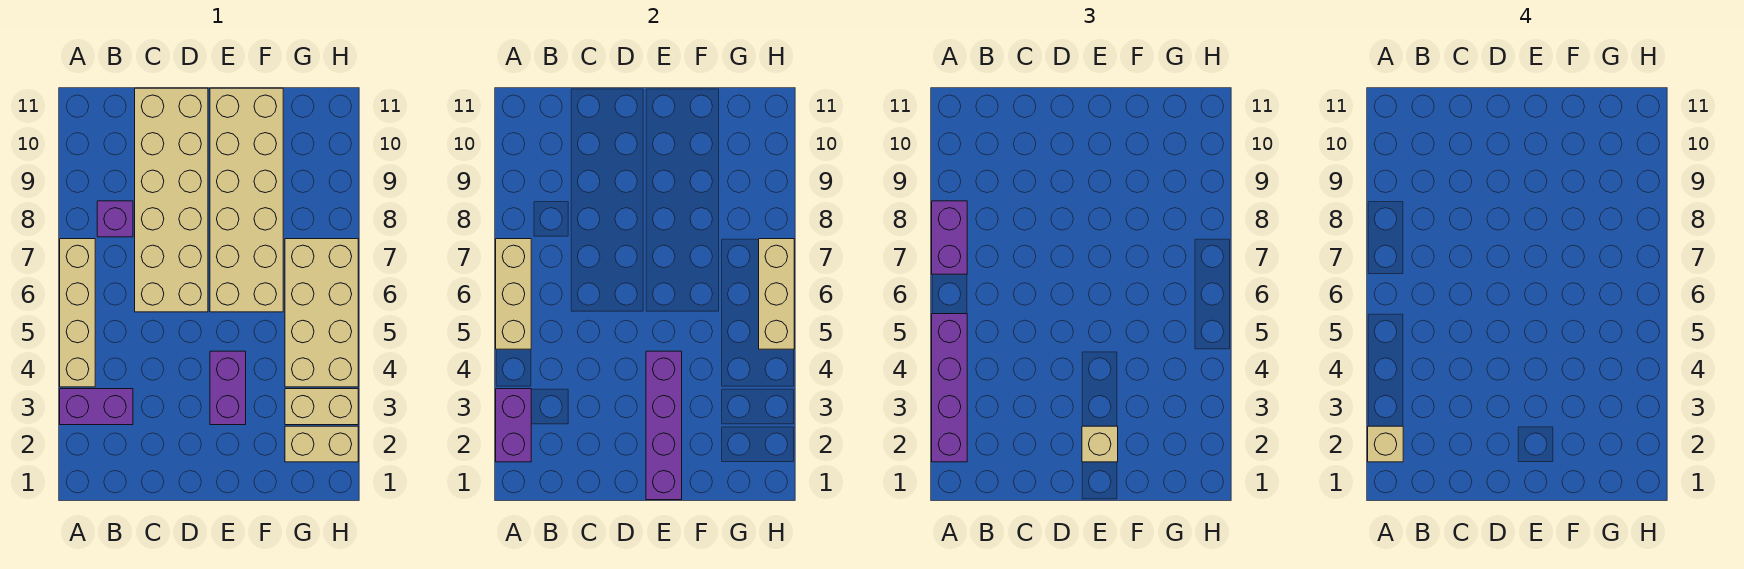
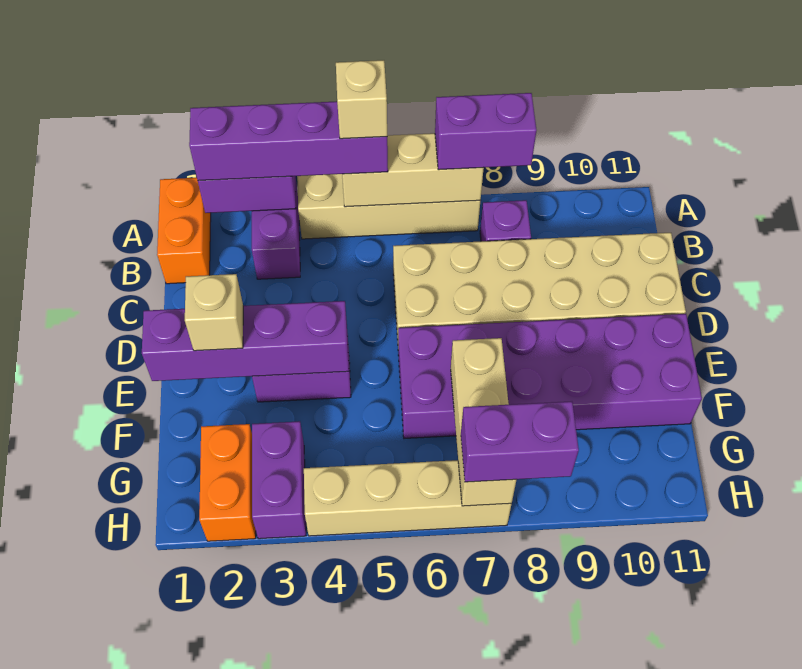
none -> orange brick A1:B1 level 1
tan brick A2 level 4 -> tan brick A5 level 4
tan brick E6:F11 level 1 -> purple brick E6:F11 level 1
tan brick G2:H2 level 1 -> orange brick G2:H2 level 1
tan brick G3:H3 level 1 -> purple brick G3:H3 level 1
tan brick G4:H7 level 1 -> tan brick H4:H7 level 1
tan brick H5:H7 level 2 -> tan brick F7:H7 level 2
none -> purple brick H7:H8 level 3

